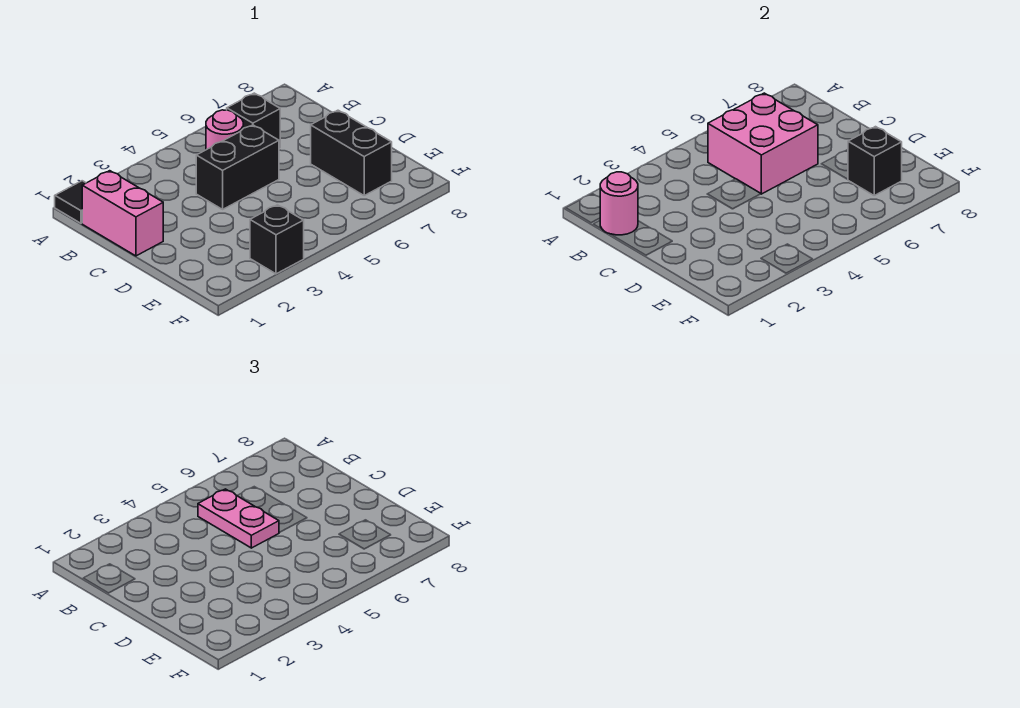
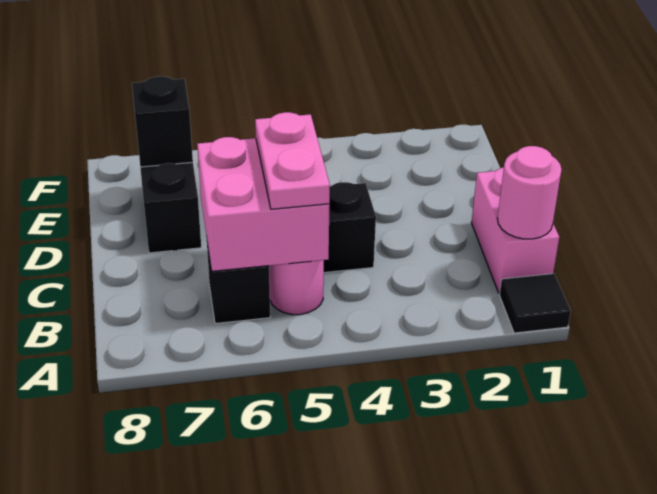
black brick F3 level 1 -> none

